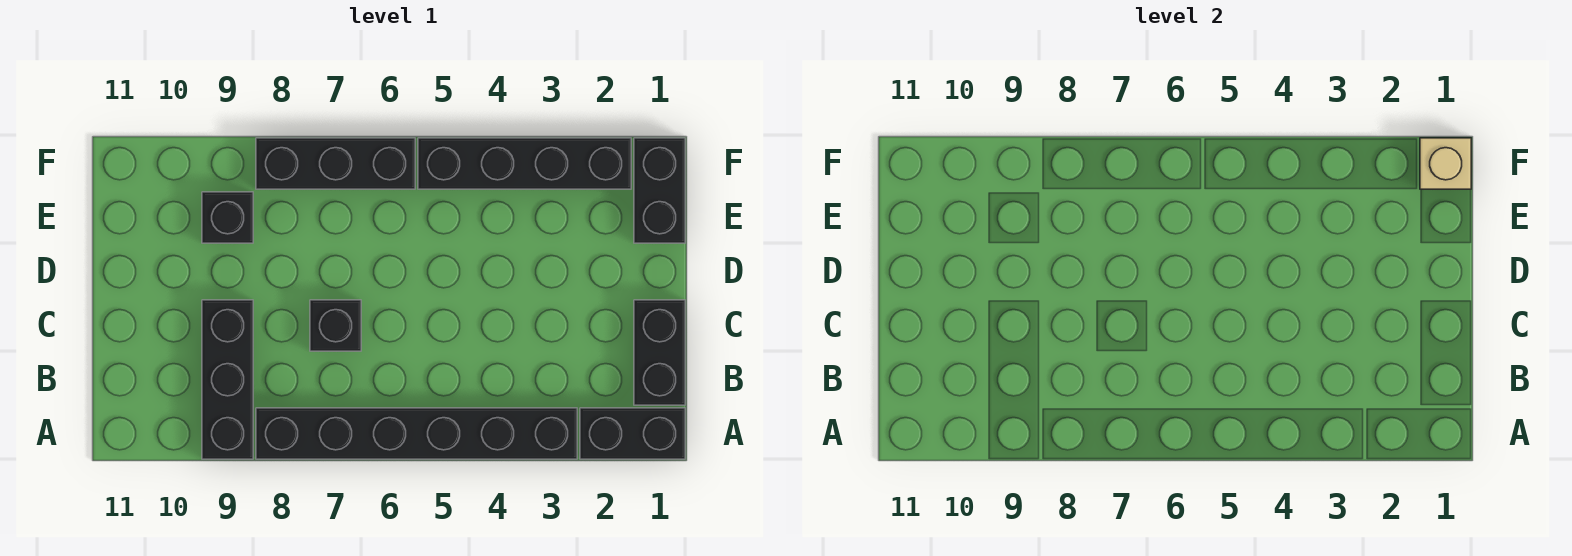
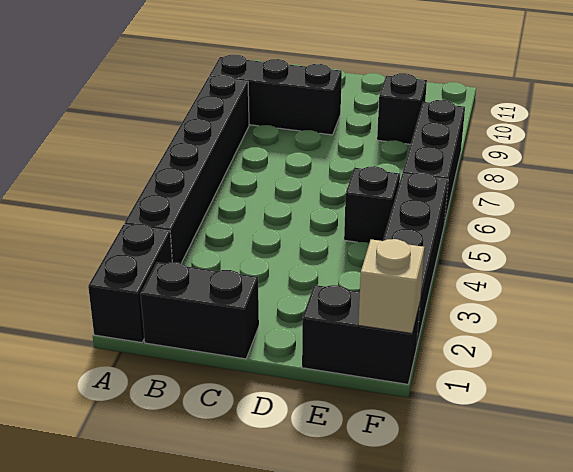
black brick C7 level 1 -> black brick E5 level 1

